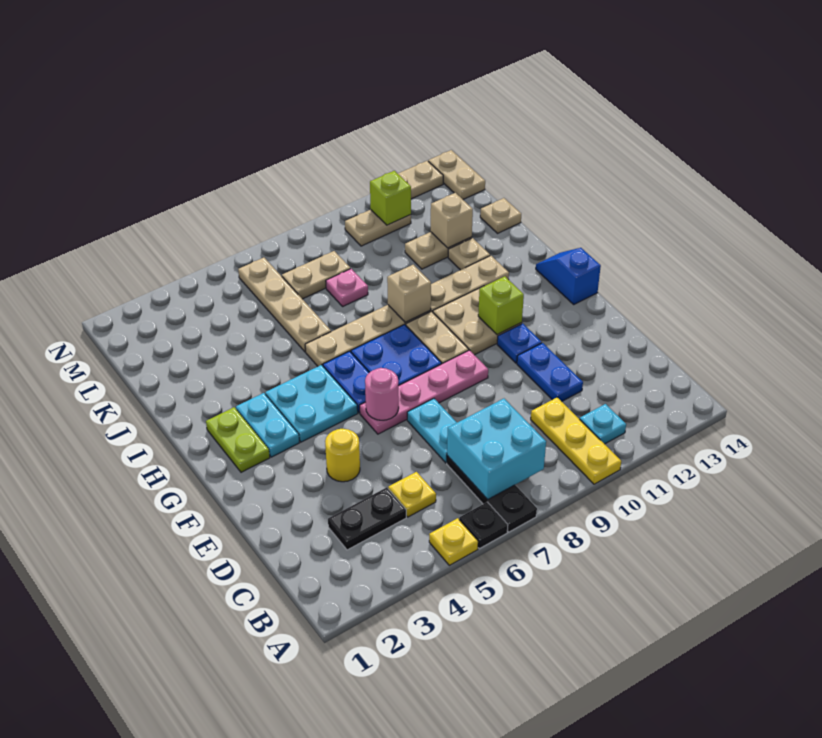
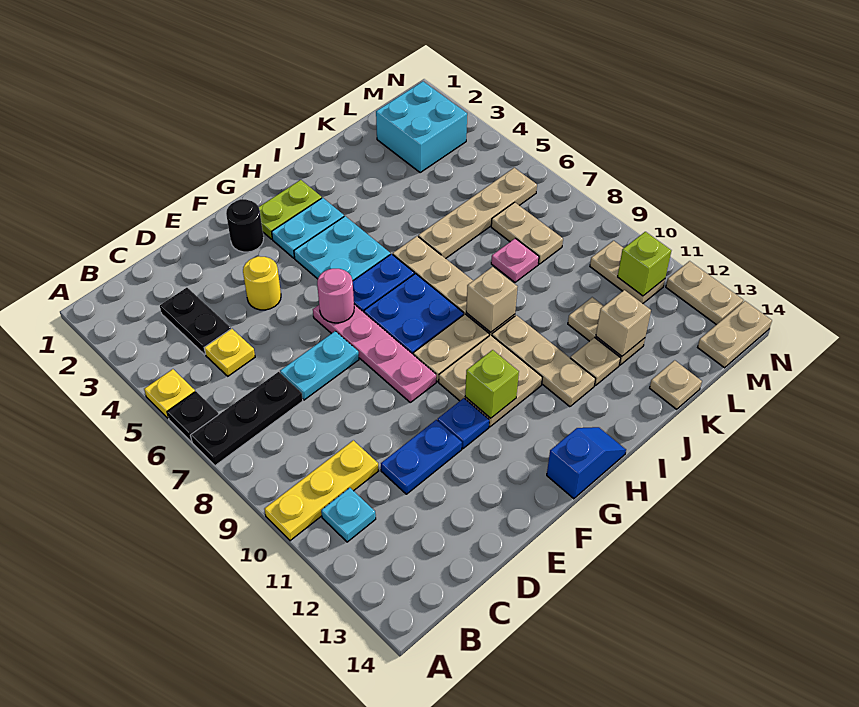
cyan brick B7:C8 level 2 -> cyan brick L2:M3 level 1
none -> black round brick F2 level 1

